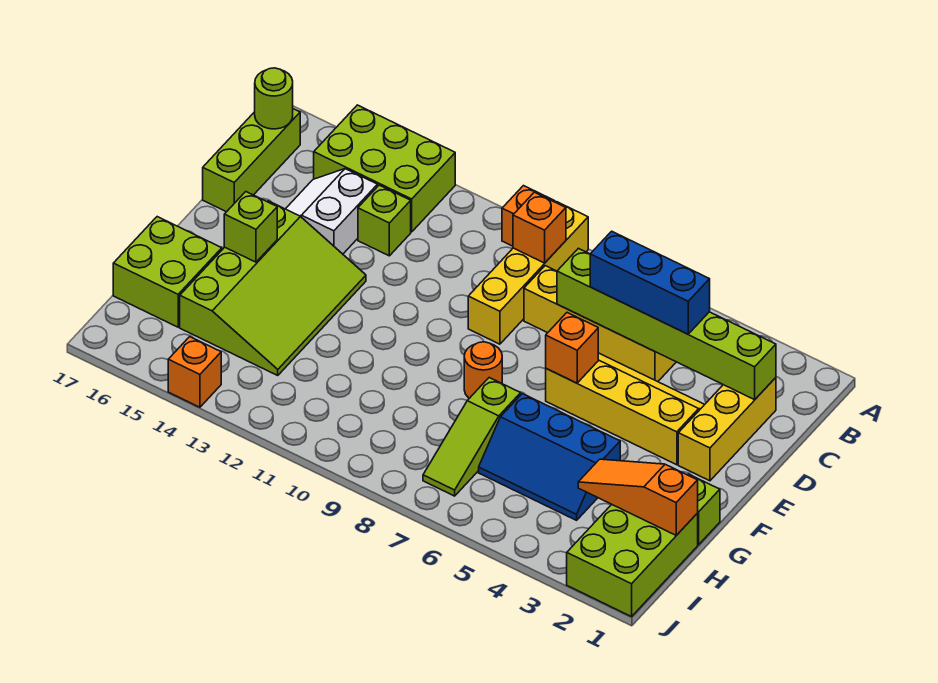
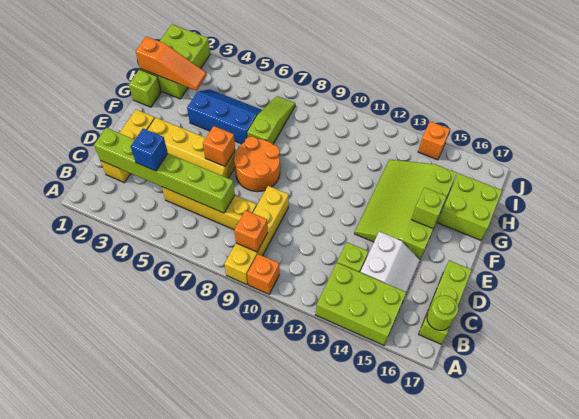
blue brick C4:C6 level 3 -> blue brick C4 level 3
orange round brick F8 level 1 -> orange round brick E7:F8 level 1

